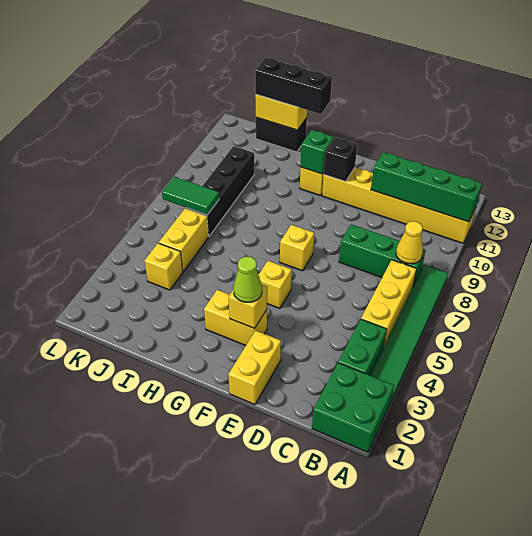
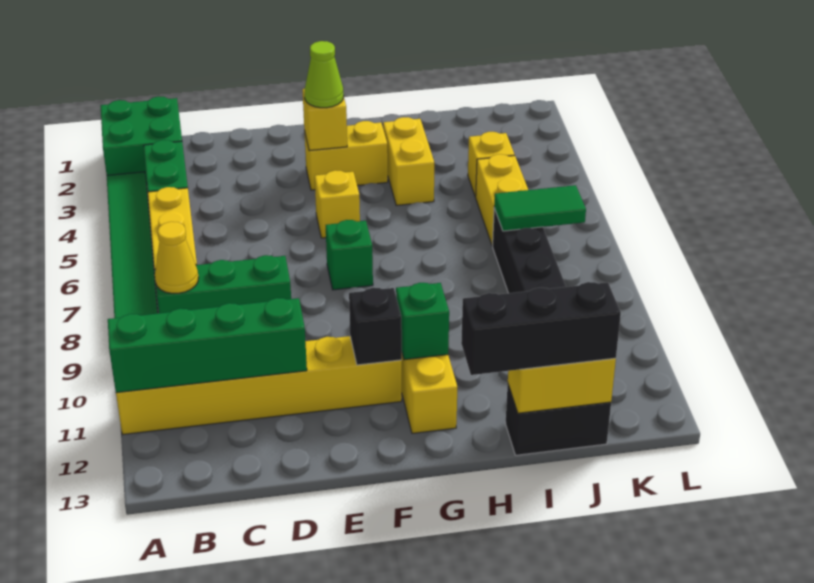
yellow brick E1:E2 level 1 -> yellow brick H3:H4 level 1
yellow brick F7 level 1 -> green brick F7 level 1

